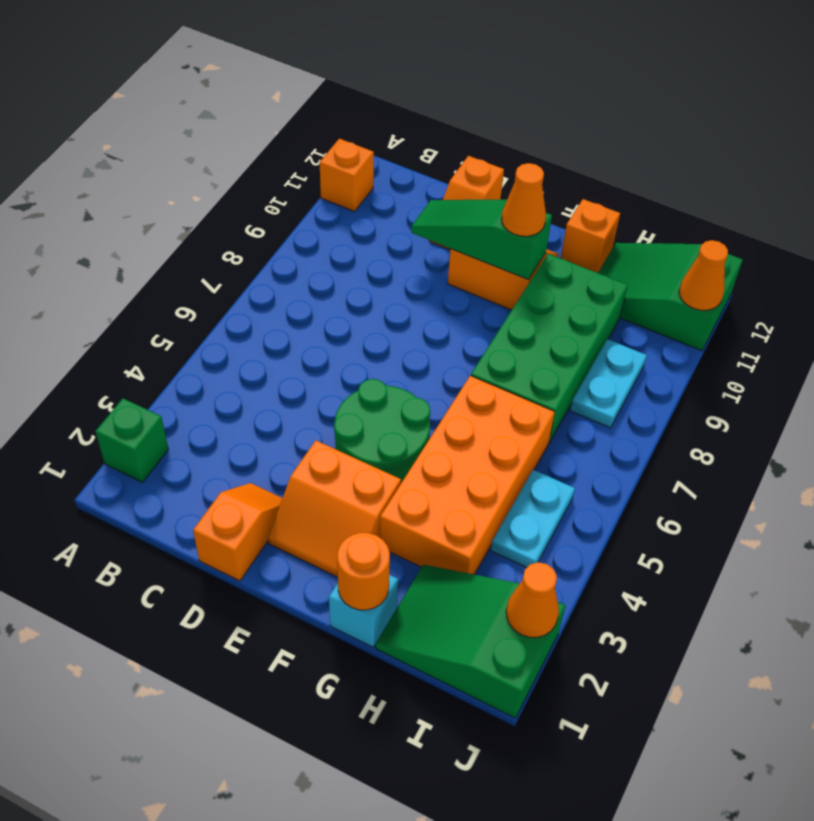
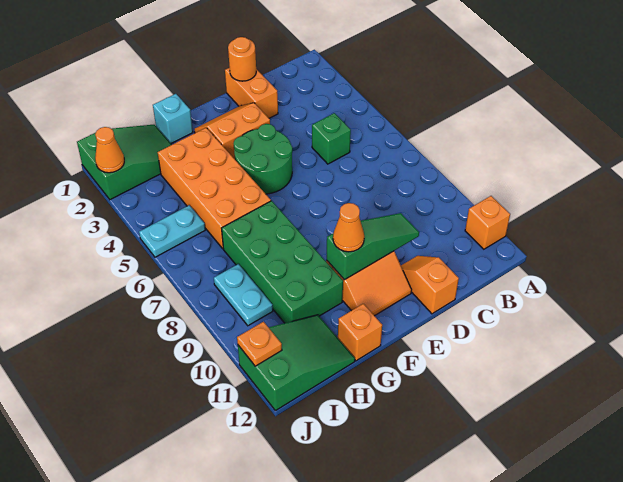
green brick A2 level 1 -> green brick C5 level 1
orange slope D1:D2 level 1 top 1 -> orange brick D1:D2 level 1
orange round brick G1 level 2 -> orange round brick D1 level 2
cyan plate I4:I5 level 1 -> cyan plate I5:J5 level 1
orange cone J11 level 2 -> orange plate J11 level 2

